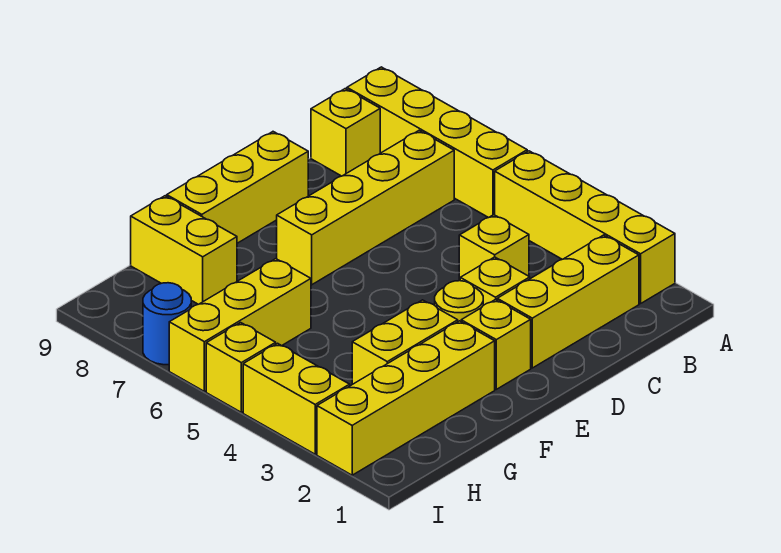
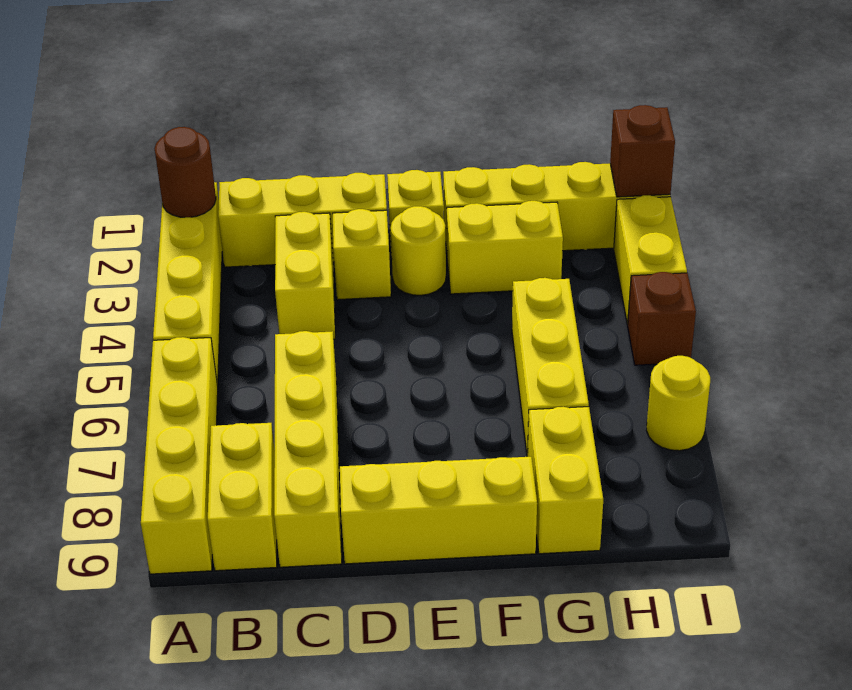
none -> brown round brick A2 level 2
yellow brick B7:E7 level 1 -> yellow brick C6:C9 level 1
yellow brick B9 level 1 -> yellow brick B8:B9 level 1
yellow brick C4 level 1 -> yellow brick C3:C4 level 1
yellow brick G6:I6 level 1 -> yellow brick G5:G7 level 1
none -> brown brick I2 level 2
yellow brick I5 level 1 -> brown brick I5 level 1
blue round brick I7 level 1 -> yellow round brick I7 level 1

